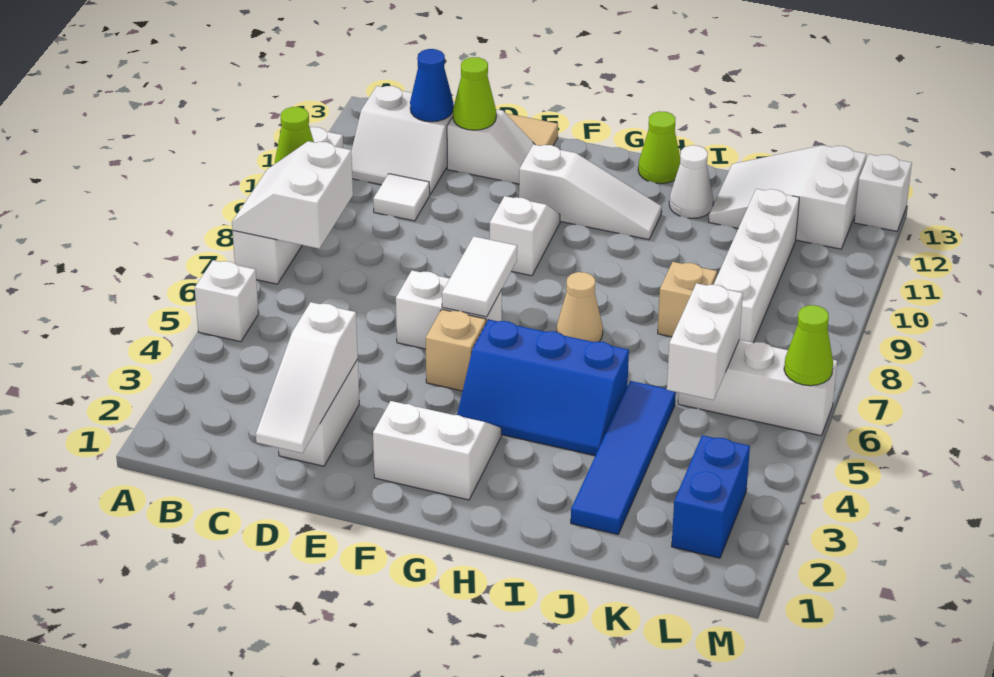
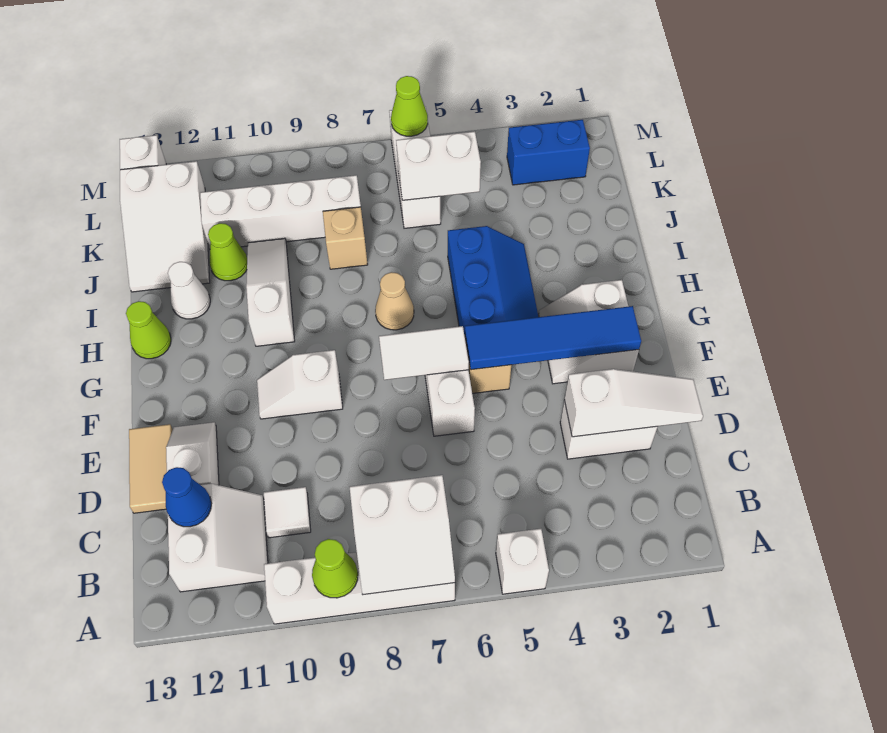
lime cone D12 level 2 -> lime cone J11 level 1
white slope F11:H11 level 1 top F -> white slope H10:J10 level 1 top H
blue tile J2:J5 level 1 -> blue tile F2:F5 level 2

